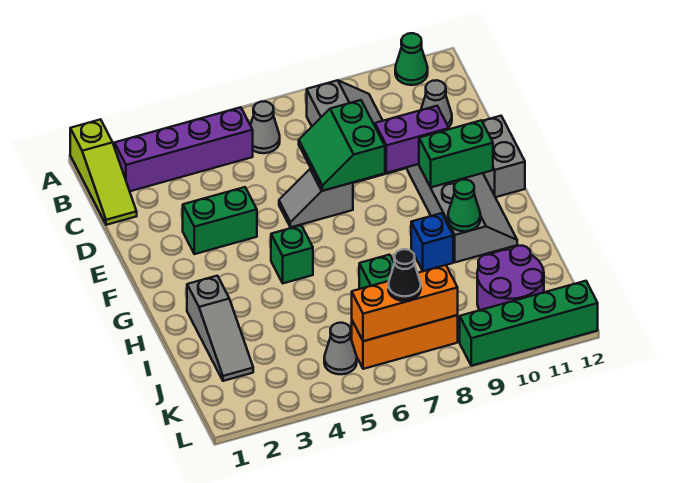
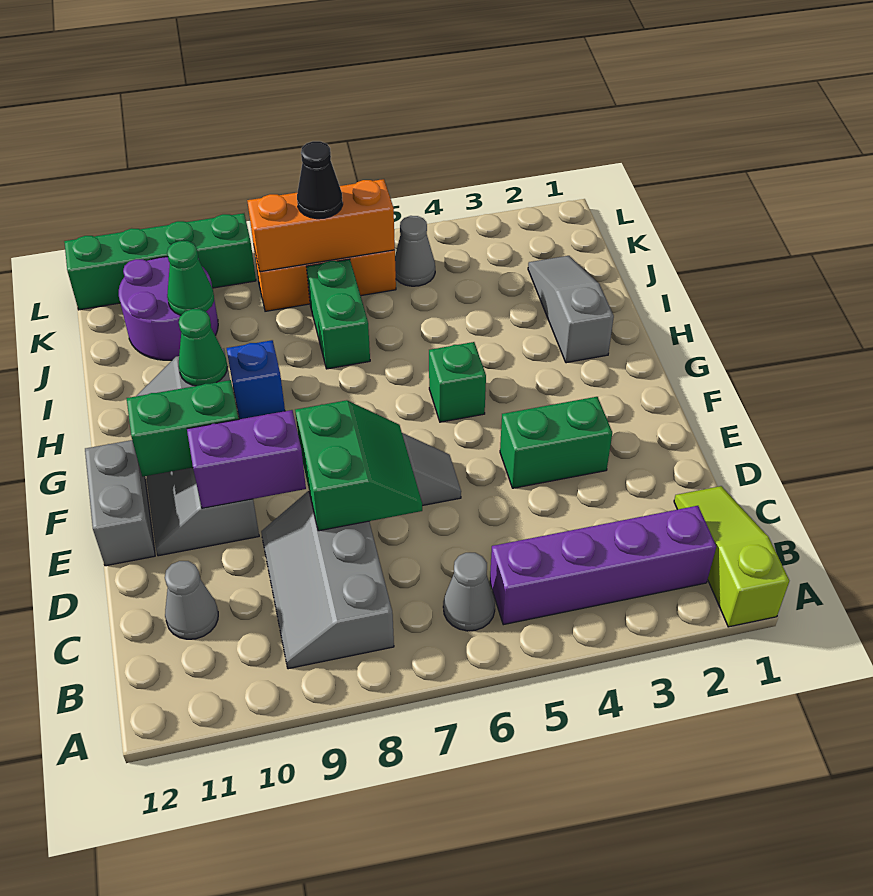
green cone A11 level 1 -> green cone J10 level 2

